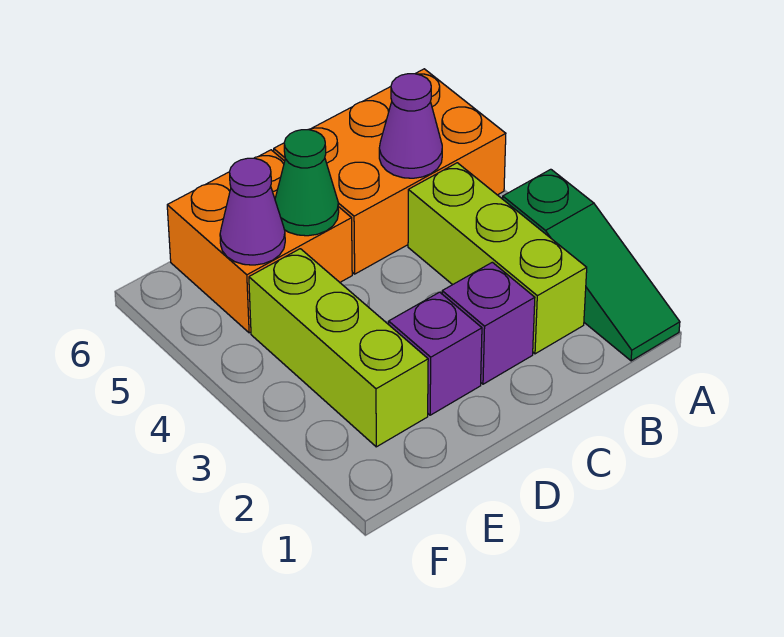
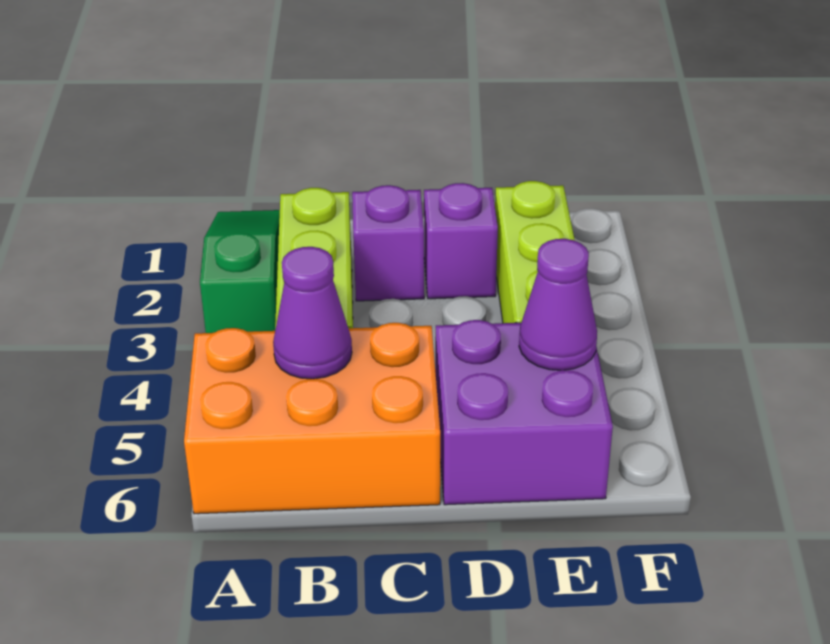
orange brick D5:E6 level 1 -> purple brick D5:E6 level 1
green cone D5 level 2 -> none

